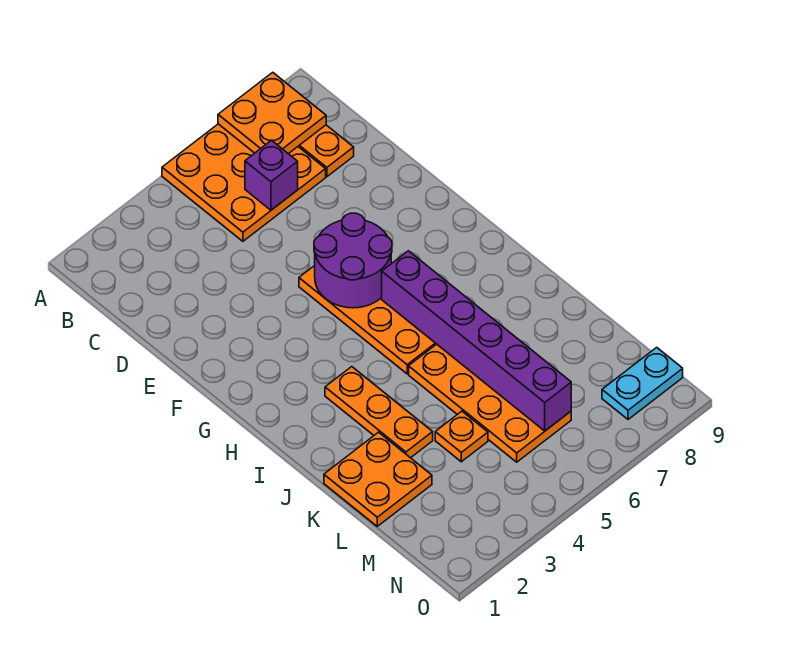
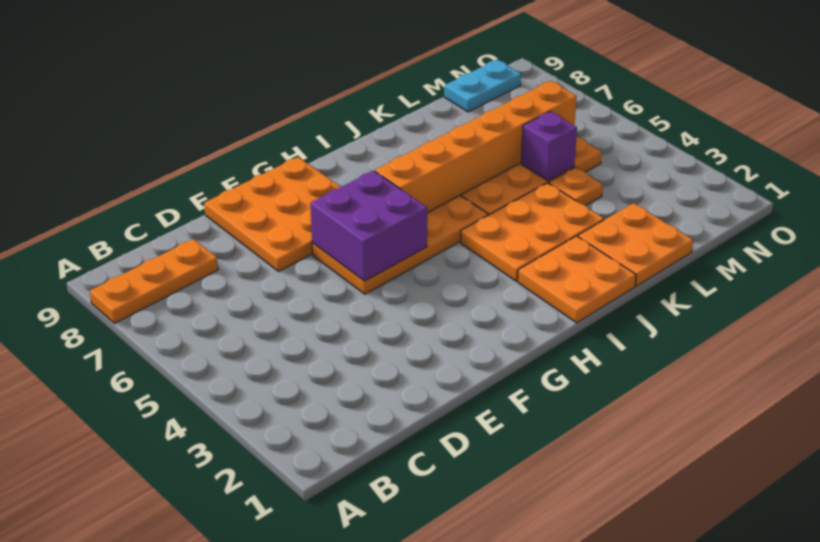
orange plate A5:C7 level 1 -> orange plate E7:G9 level 1
orange plate A7:B8 level 2 -> orange plate I1:J2 level 1
purple brick C6 level 2 -> purple brick L5 level 2
purple round brick F5:G6 level 2 -> purple brick F5:G6 level 2
purple brick H6:M6 level 2 -> orange brick H6:M6 level 2
orange plate I3:K3 level 1 -> orange plate I3:K4 level 1
cyan plate N8:N9 level 1 -> cyan plate M9:N9 level 1

